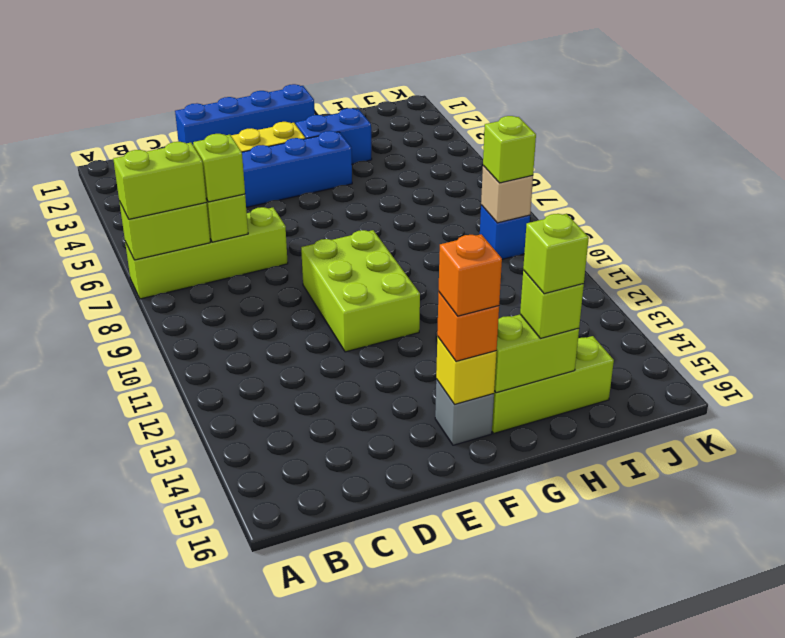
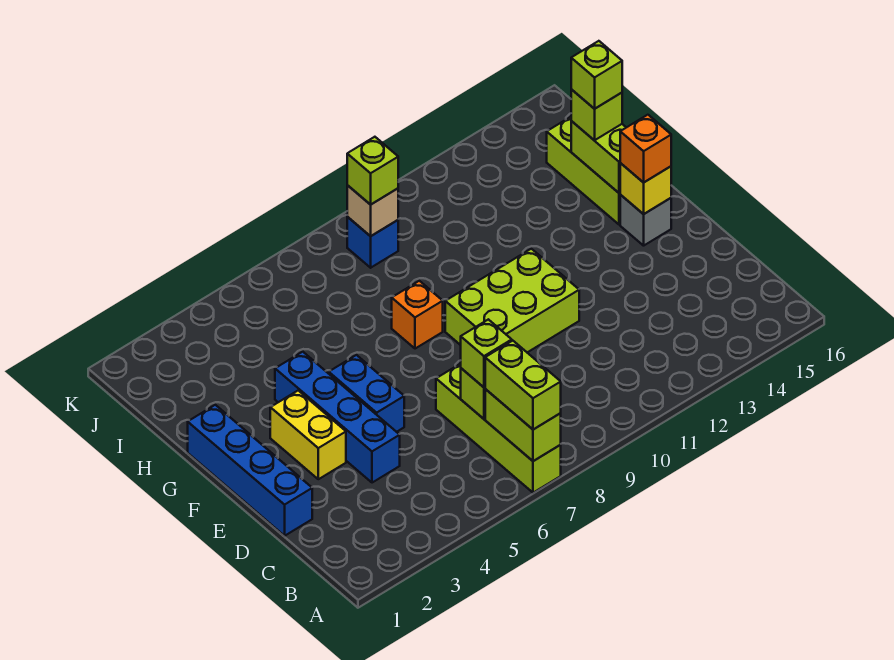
orange brick F15 level 4 -> orange brick G8 level 1
blue brick G3:H3 level 1 -> blue brick E5:F5 level 1

